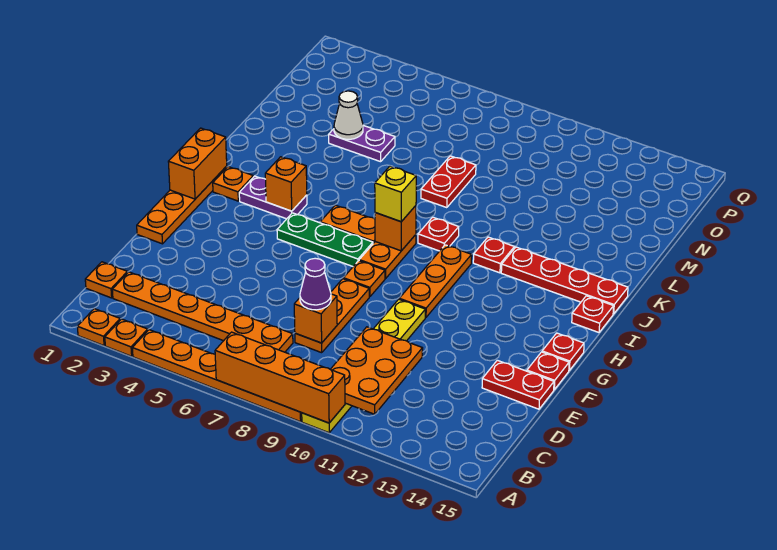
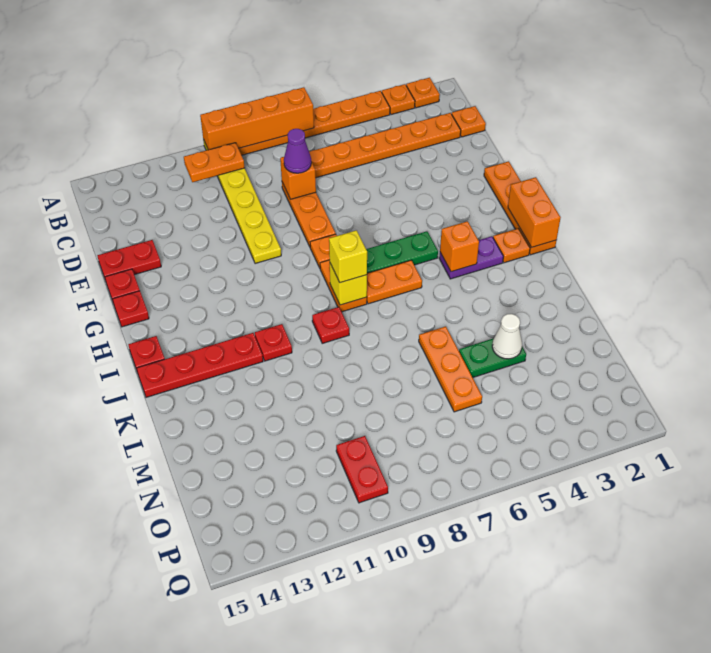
orange plate B10:D11 level 2 -> orange plate B10:B11 level 2
orange plate G10:I10 level 1 -> orange plate L6:N6 level 1
orange brick I8 level 2 -> yellow brick I8 level 2
red plate L8:M8 level 1 -> red plate O10:P10 level 1
purple plate M4:M5 level 1 -> green plate M4:M5 level 1

